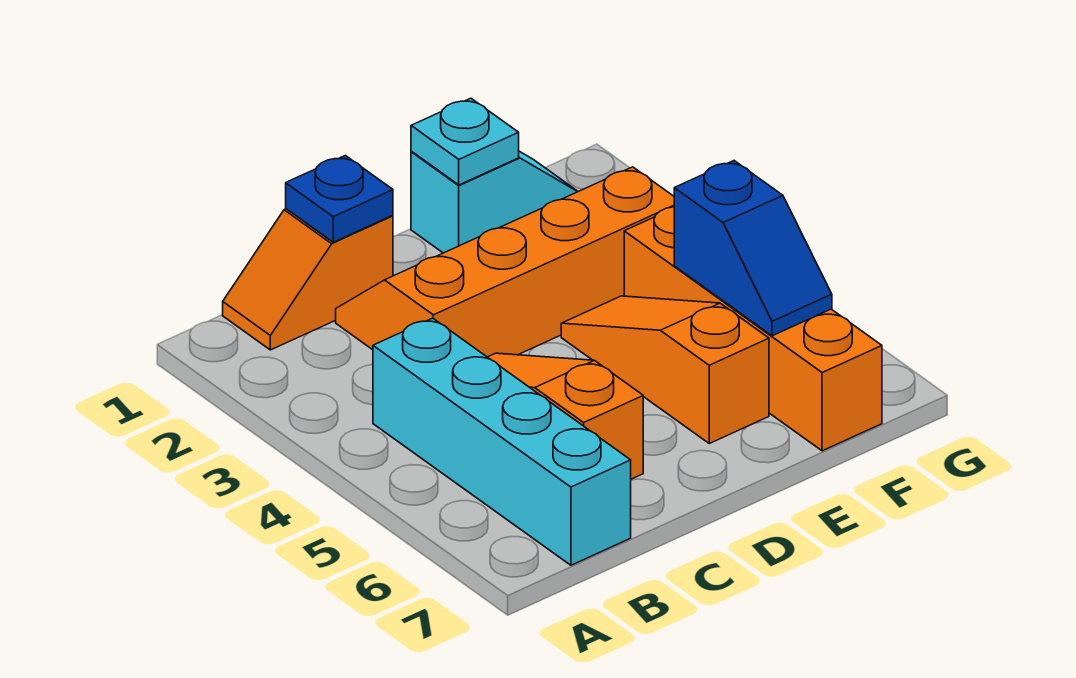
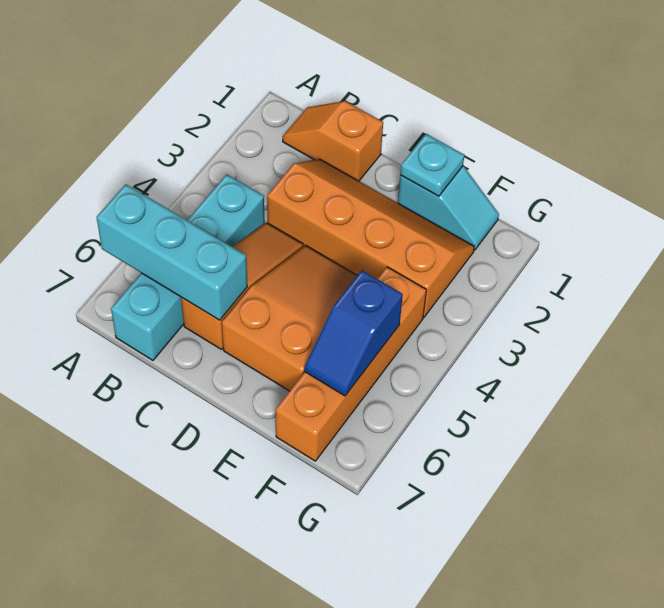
none -> cyan brick A6:C6 level 2
blue plate C1 level 2 -> none
orange slope E4:E6 level 1 top 6 -> orange slope D4:E6 level 1 top 6

